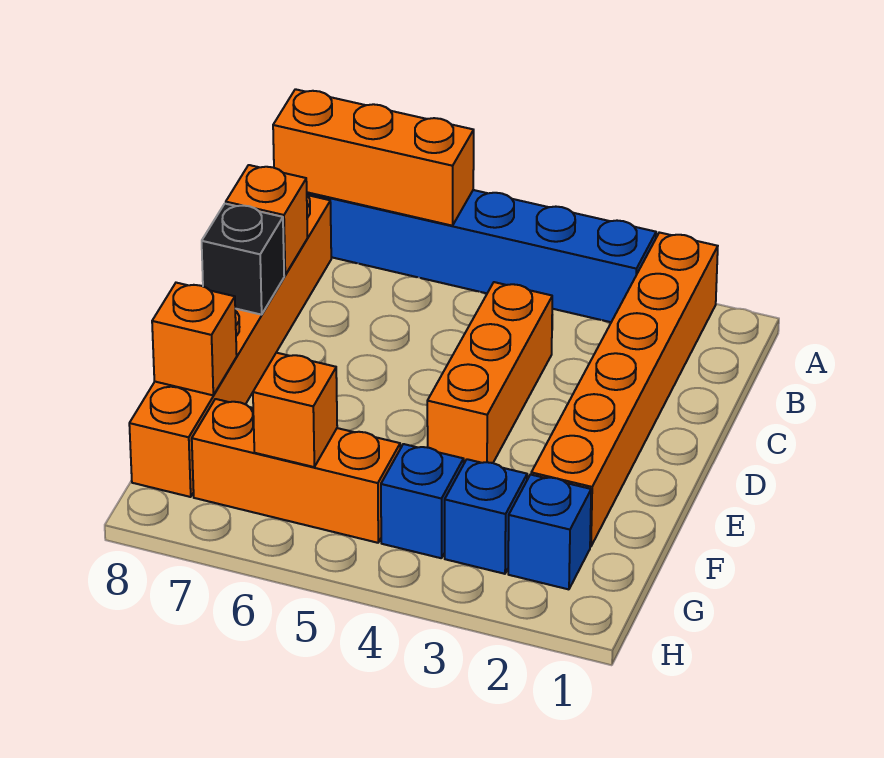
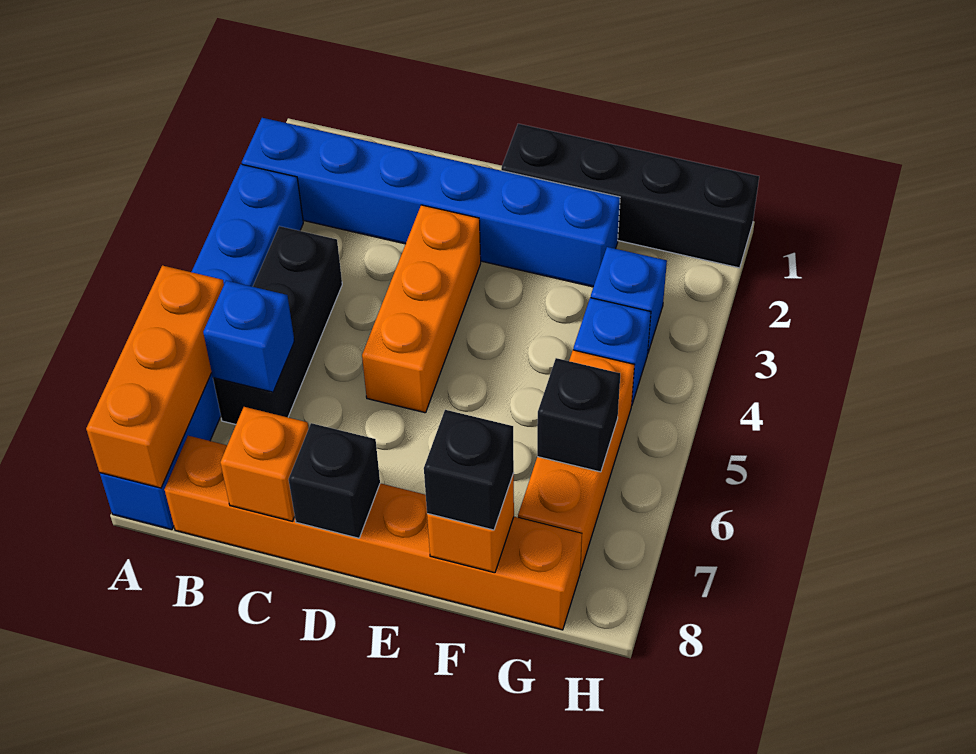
orange brick A2:F2 level 1 -> blue brick A2:F2 level 1
none -> black brick B4:B6 level 1
orange brick C4:E4 level 1 -> orange brick D3:D5 level 1
none -> black brick E1:H1 level 1
none -> black brick F8 level 3
blue brick G2 level 1 -> blue brick B6 level 2
orange brick G6 level 2 -> black brick G6 level 2

